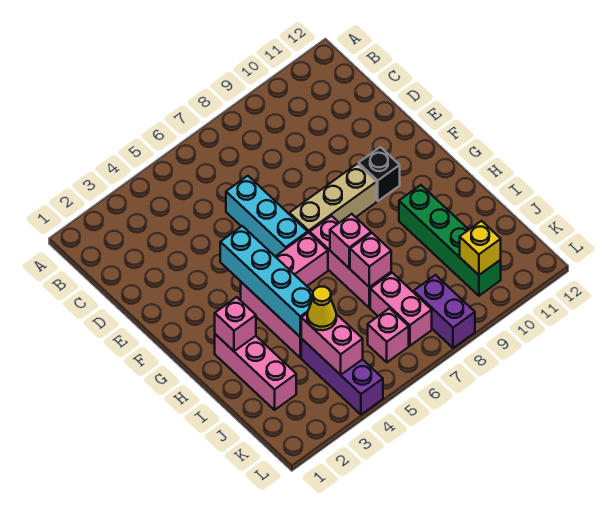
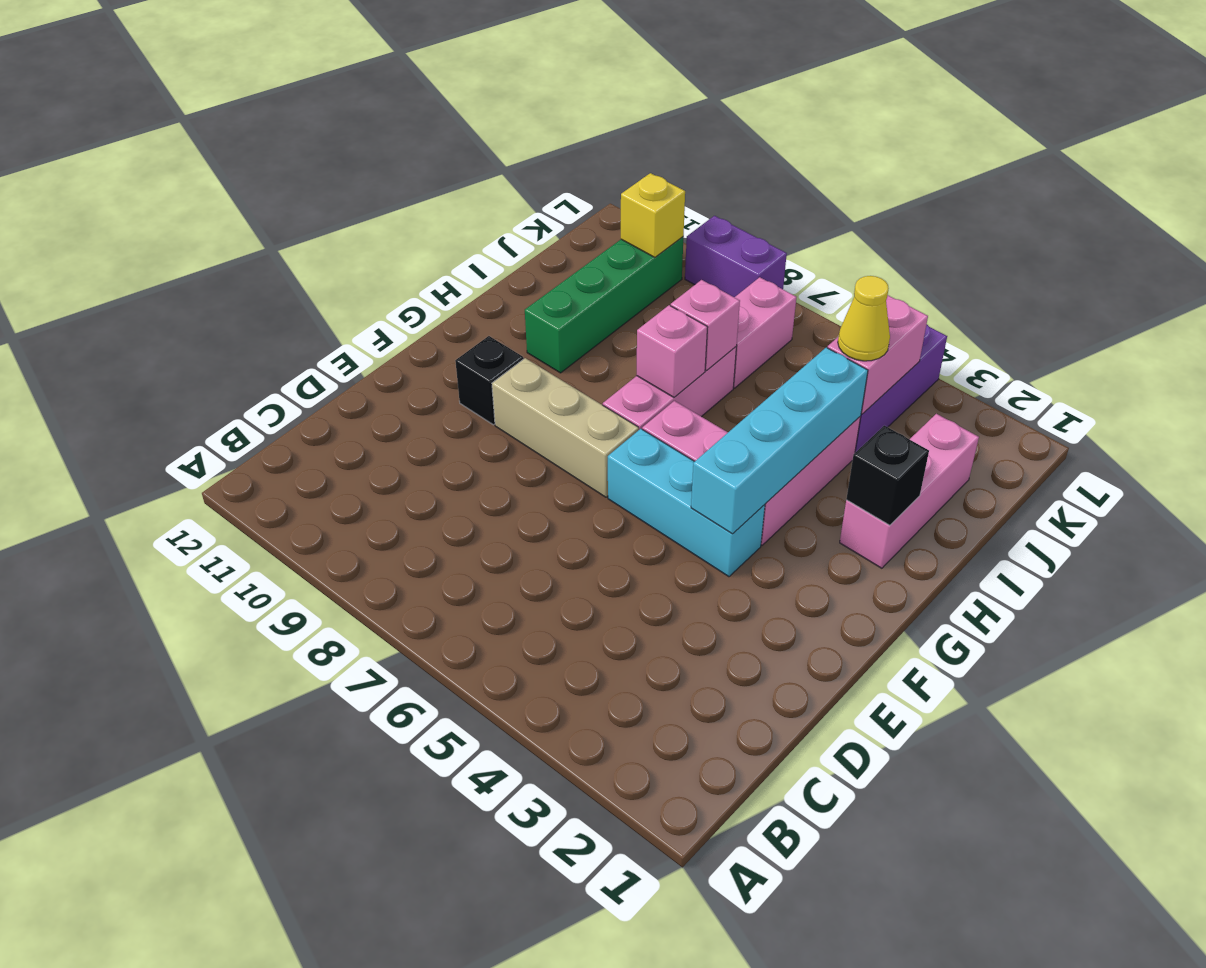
cyan brick D6:F6 level 1 -> cyan brick F4:F6 level 1
pink brick H2 level 2 -> black brick H2 level 2
pink brick K6 level 1 -> none
purple brick K8:L8 level 1 -> purple brick L8:L9 level 1

